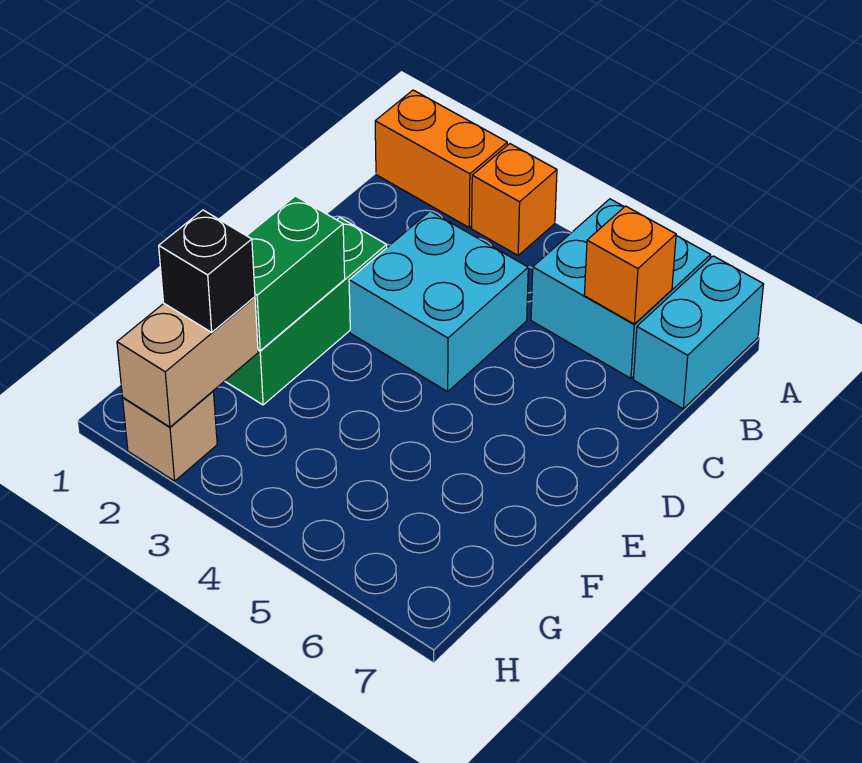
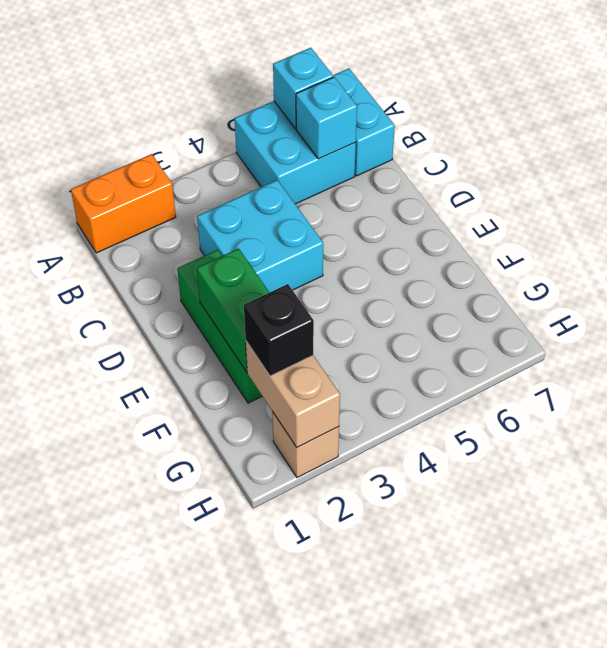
orange brick A3 level 1 -> none
none -> cyan brick A6 level 2
orange brick B6 level 2 -> cyan brick B6 level 2

